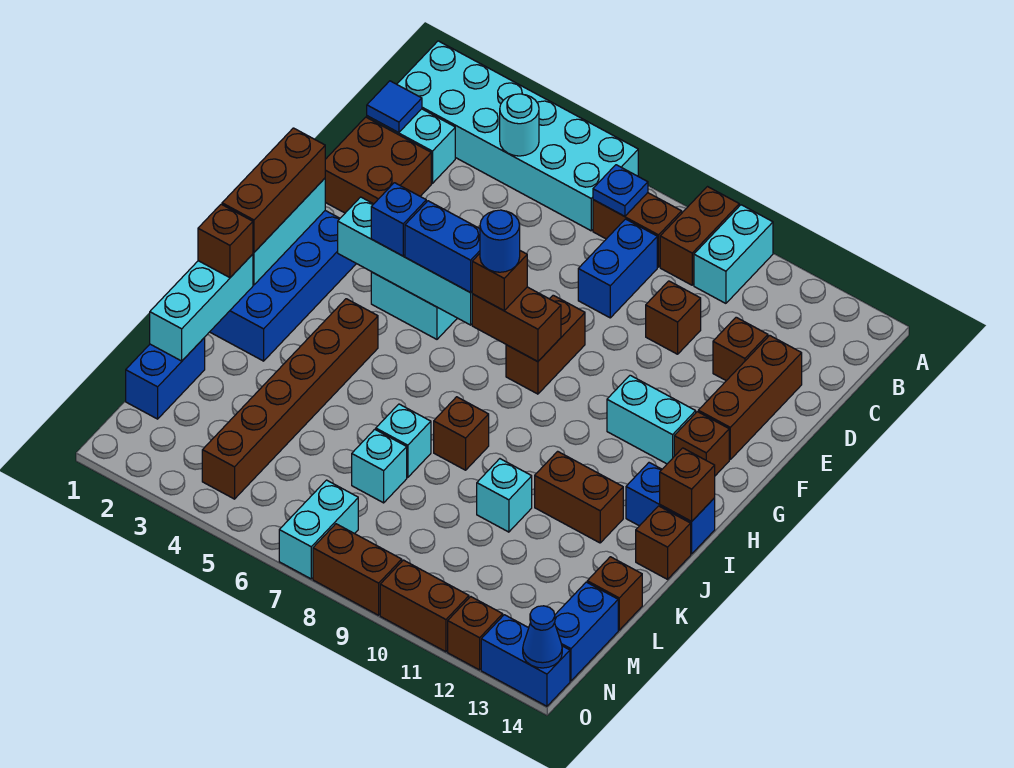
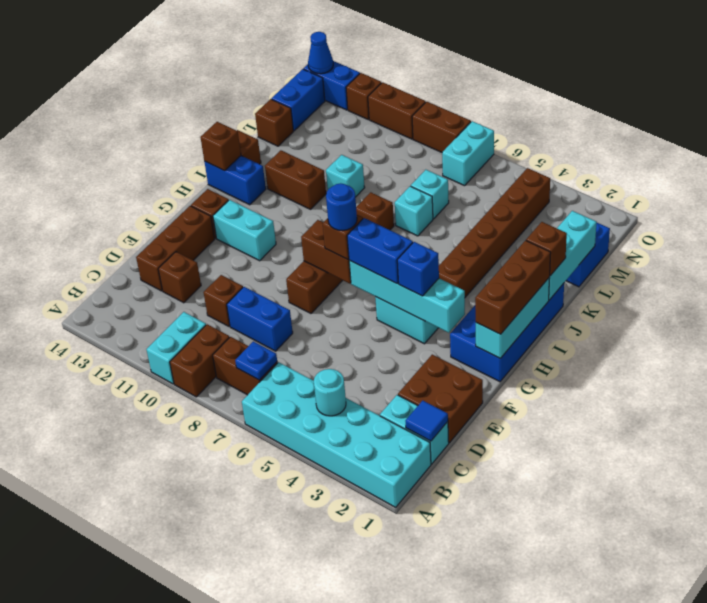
blue brick C8:D8 level 1 -> blue brick D8:D9 level 1

